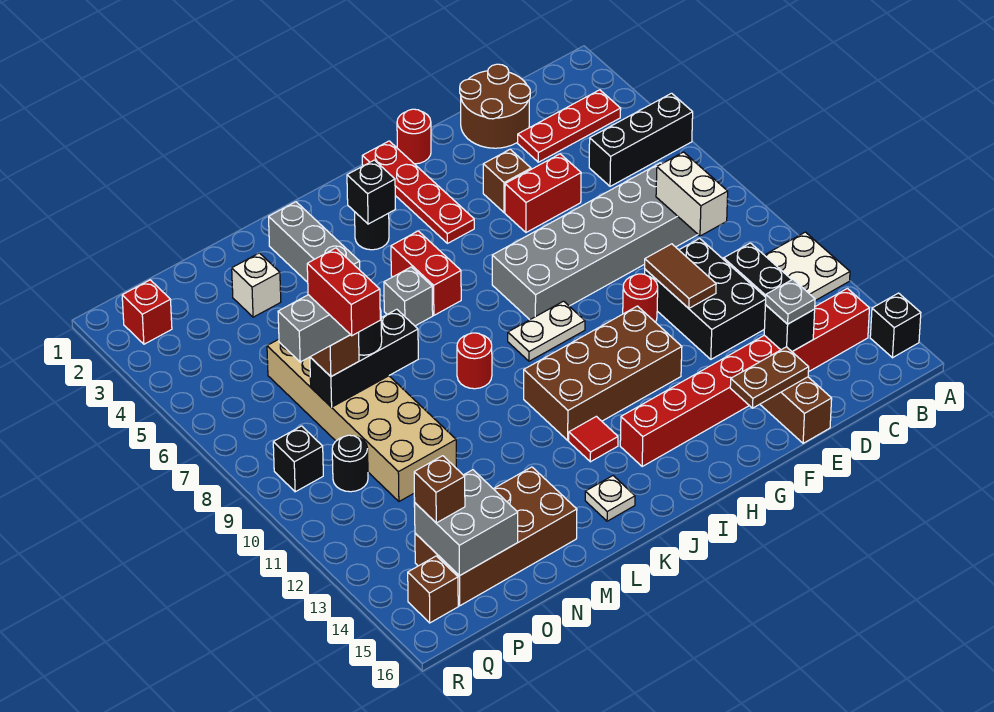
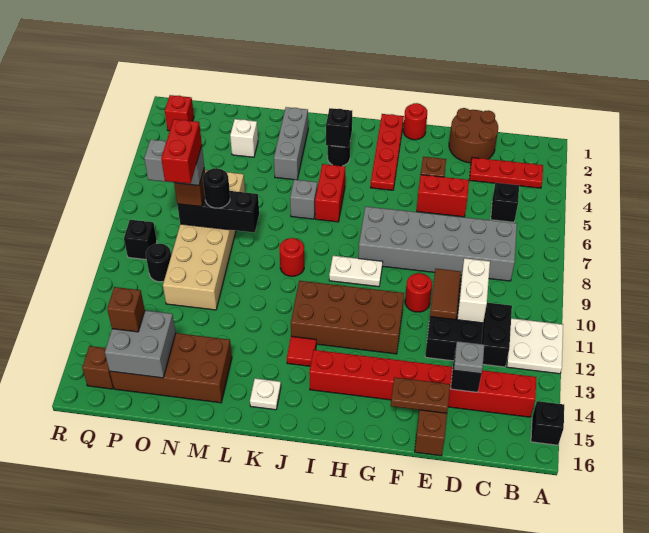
black brick A5:C5 level 1 -> black brick C5 level 1
white brick C8:C9 level 2 -> white brick D10:D11 level 2

